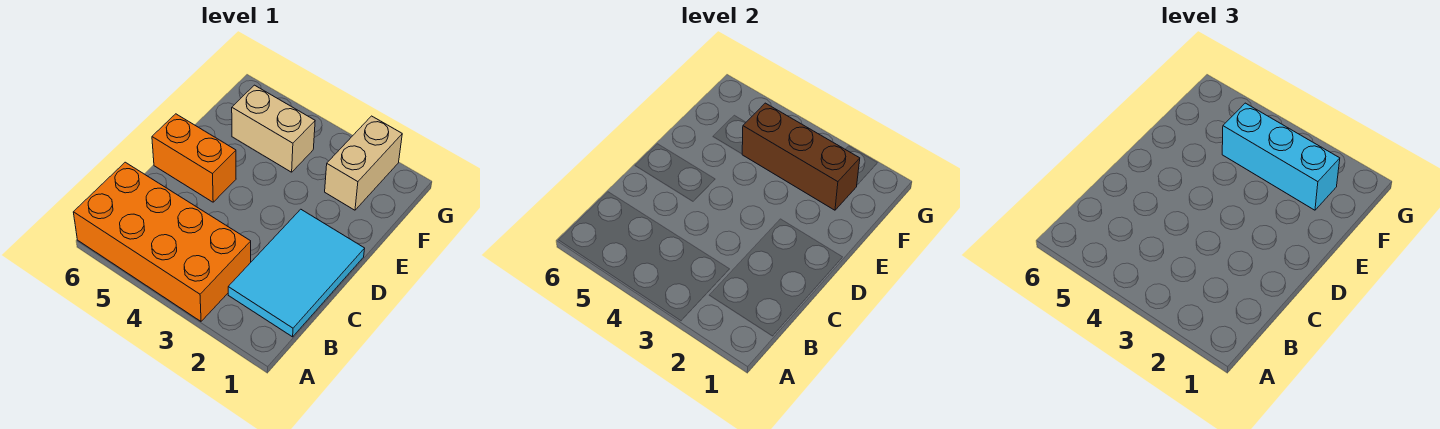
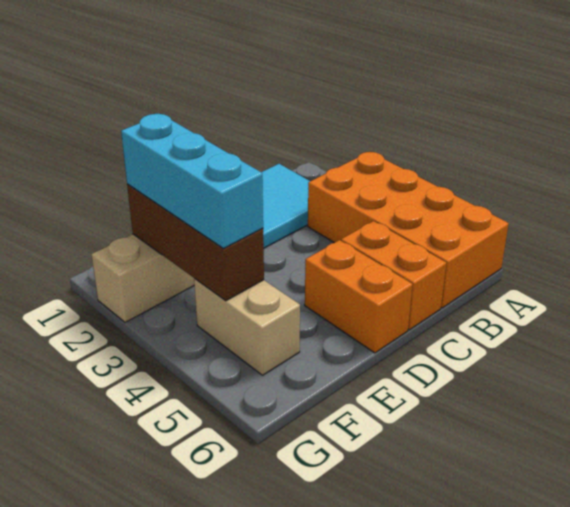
none -> orange brick C5:C6 level 1

